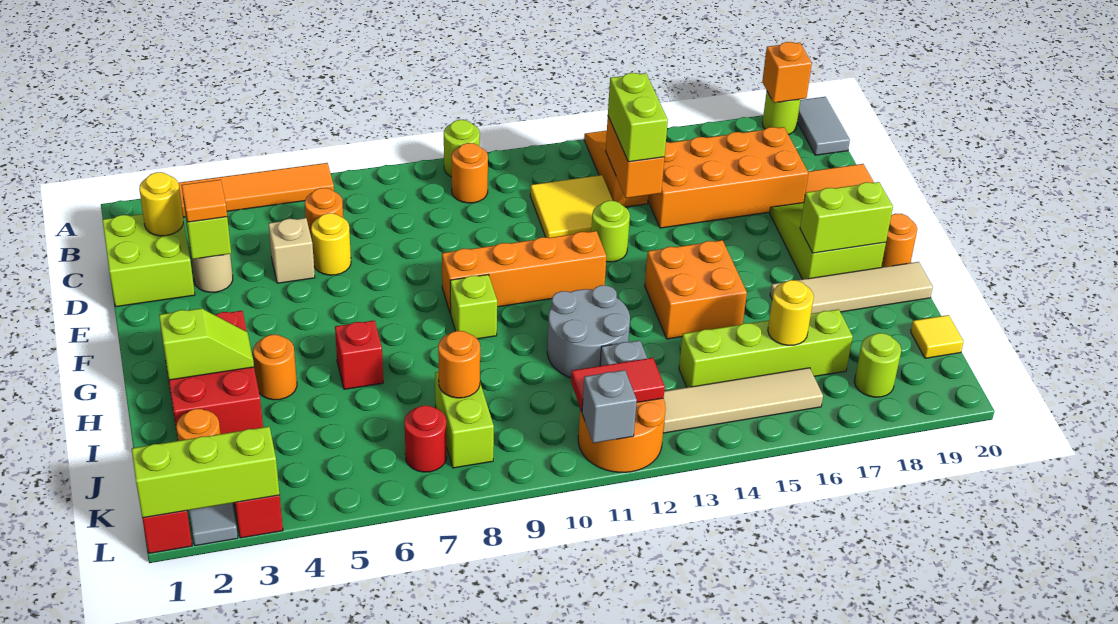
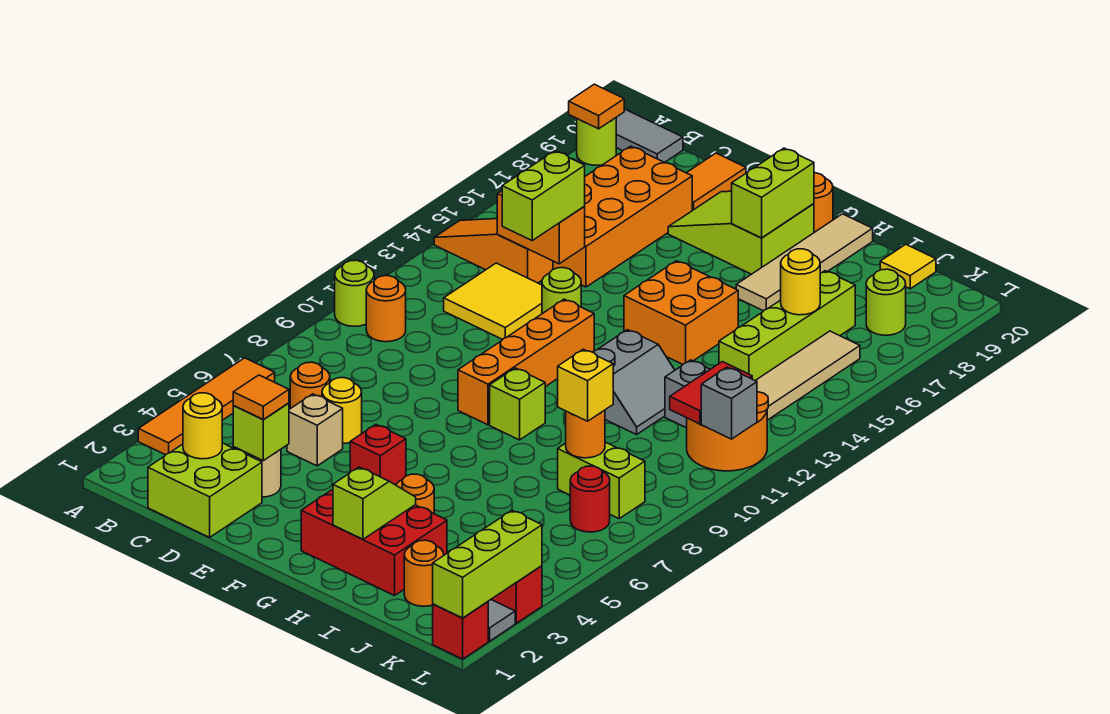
orange brick A19 level 2 -> orange tile A19 level 2
lime brick C14:D14 level 3 -> lime brick D13:D14 level 3
red brick H6 level 1 -> red brick F5 level 1
grey round brick H11:I12 level 1 -> grey slope H11:I12 level 1 top H
none -> yellow brick J8 level 3

